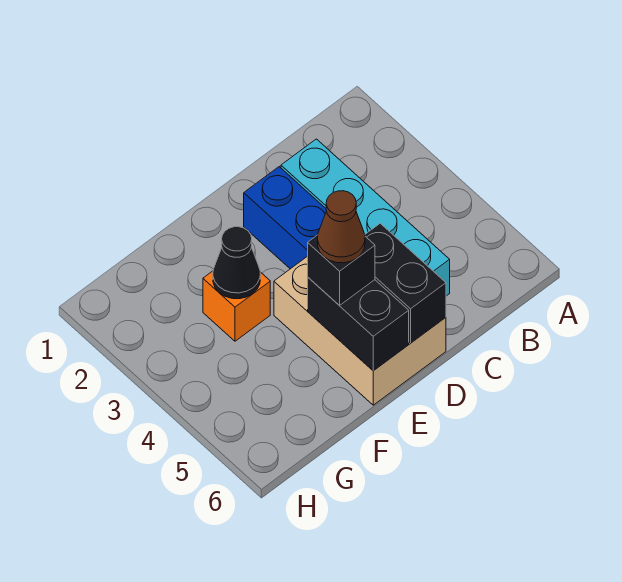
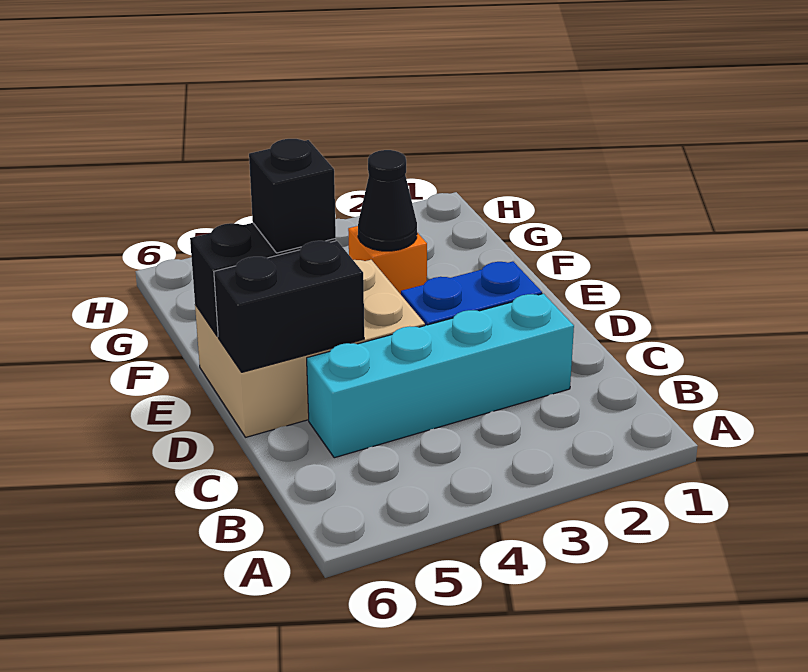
brown cone E5 level 4 -> none

